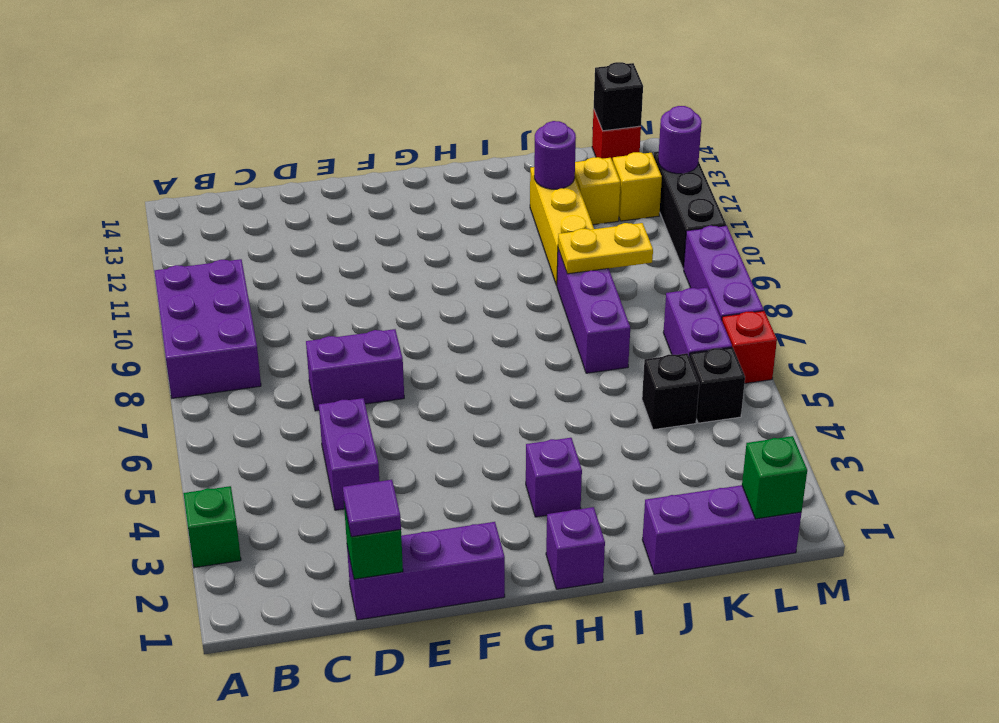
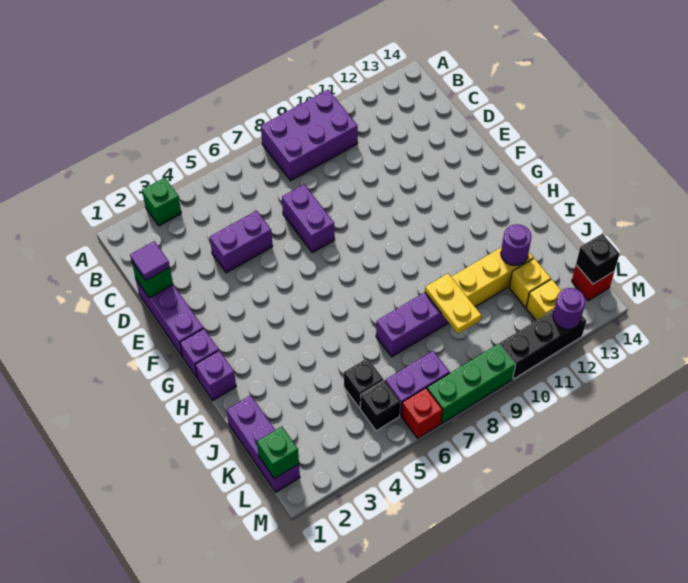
purple brick H3 level 1 -> purple brick G1 level 1
purple brick M7:M9 level 1 -> green brick M7:M9 level 1

